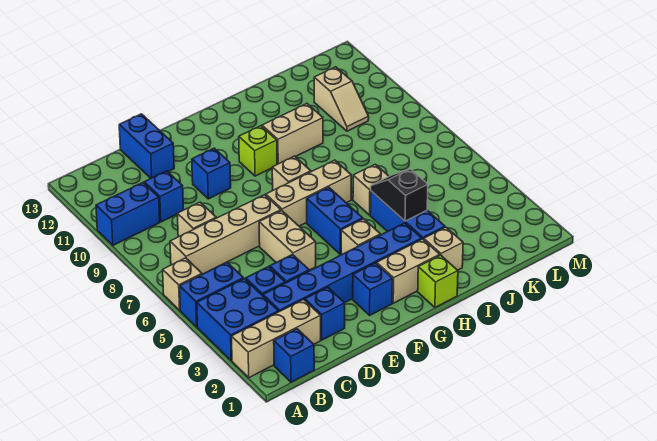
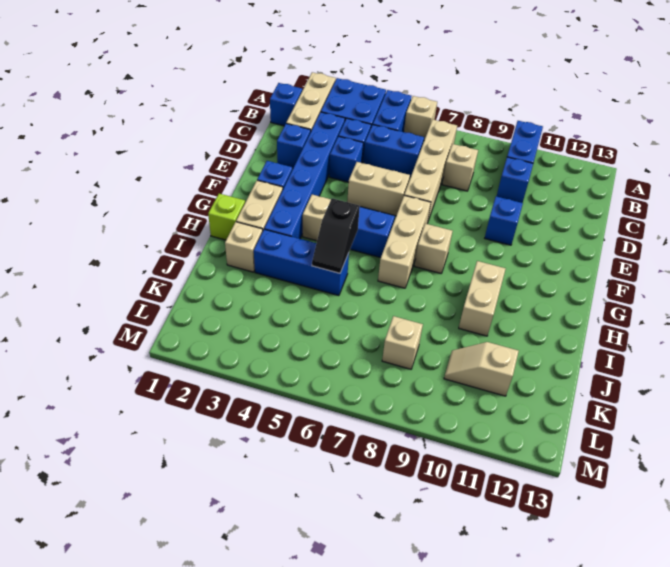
blue brick D12:D13 level 1 -> blue brick C5:C6 level 1
lime brick G10 level 1 -> none
black slope I4:I5 level 2 top 4 -> black slope H5:I5 level 2 top H
tan brick I6 level 1 -> tan brick K8 level 1

